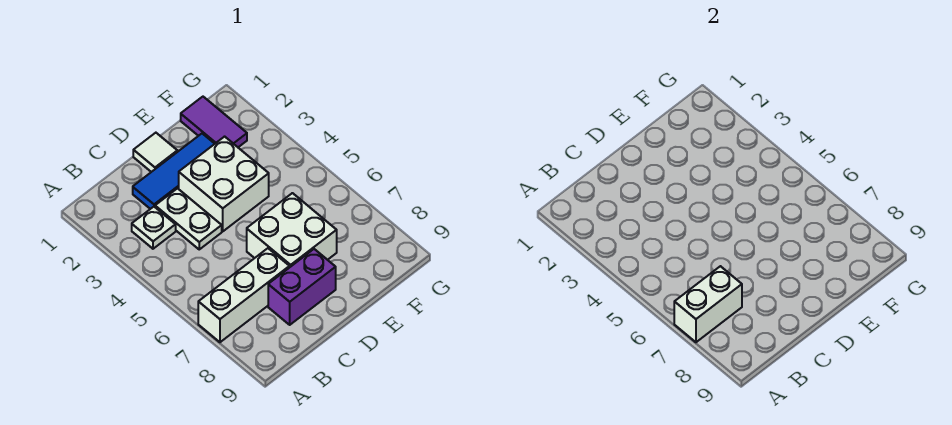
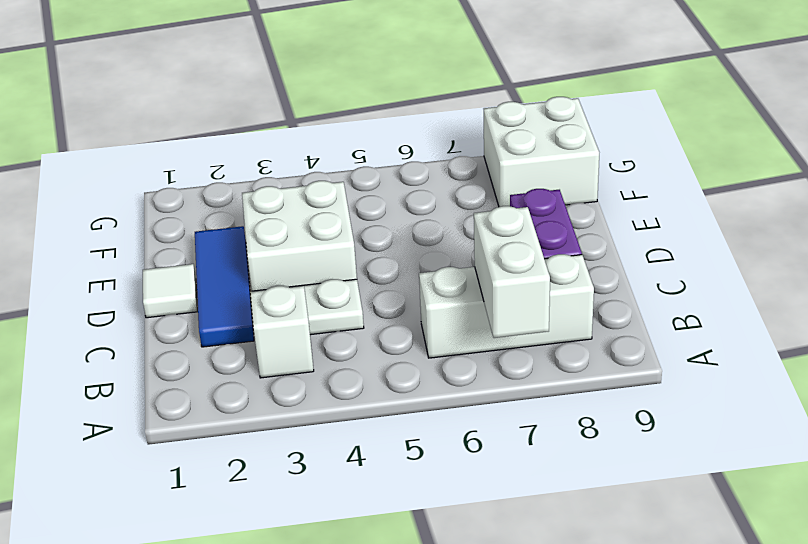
white brick A7:C7 level 1 -> white brick B6:B8 level 1
white plate B3 level 1 -> white brick B3 level 1
white brick D6:E7 level 1 -> white brick F8:G9 level 1
purple tile F1:F2 level 1 -> none

